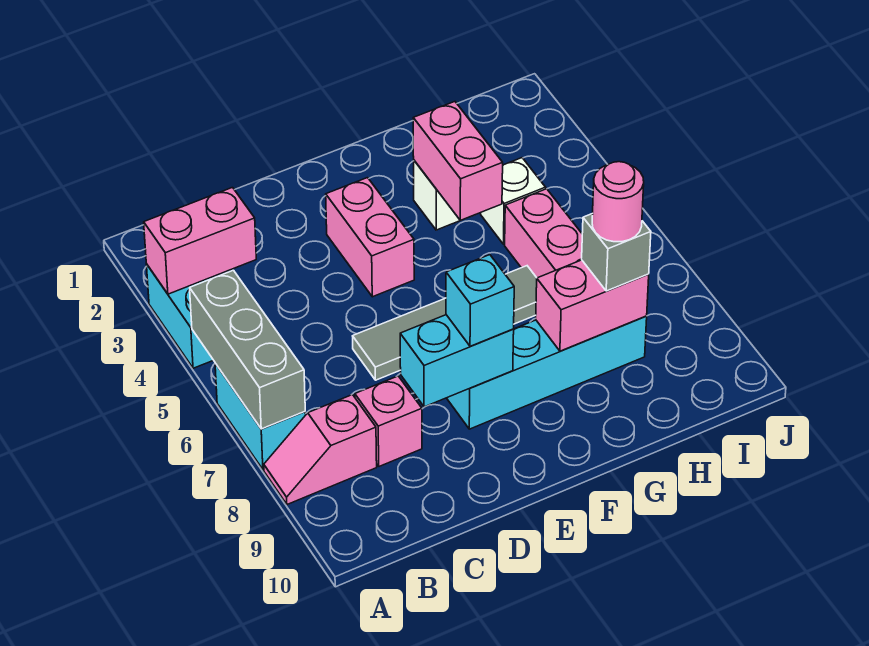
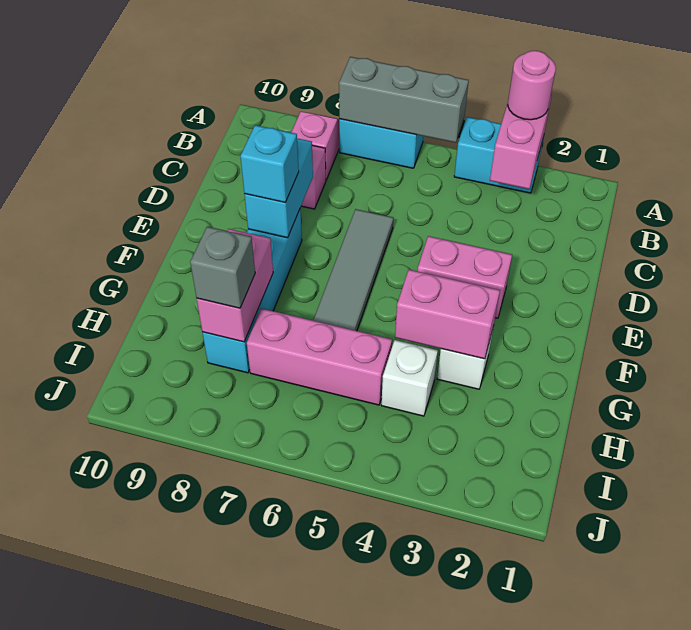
pink round brick H8 level 4 -> pink round brick A3 level 3

